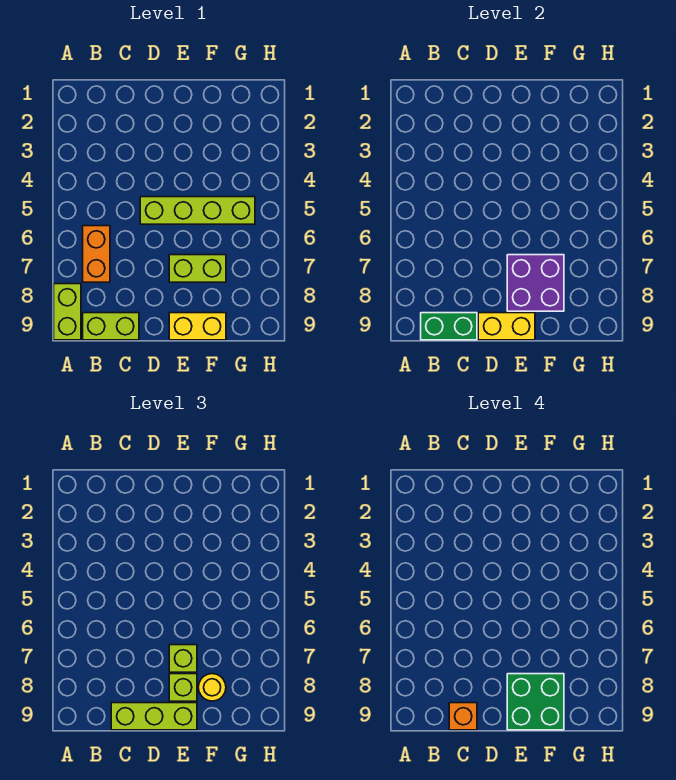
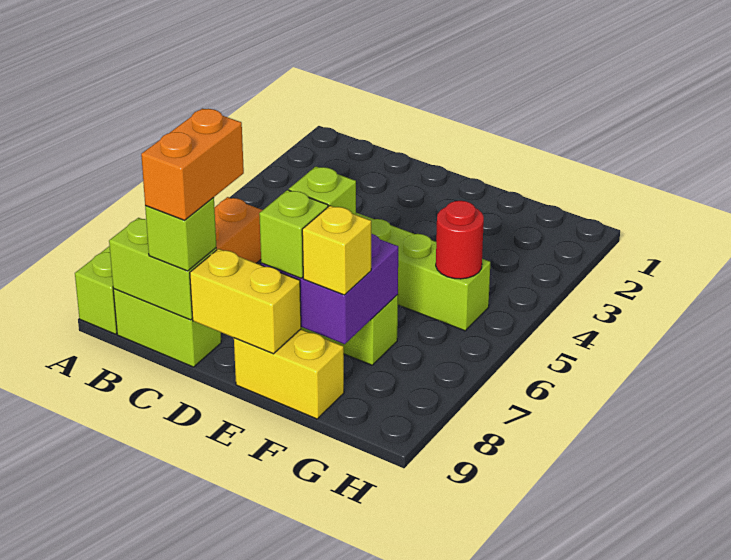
green brick B9:C9 level 2 -> lime brick B9:C9 level 2
lime brick C9:E9 level 3 -> lime brick C9 level 3
orange brick C9 level 4 -> orange brick C8:C9 level 4
green brick E8:F9 level 4 -> none
yellow round brick F8 level 3 -> yellow brick F8 level 3
none -> red round brick G5 level 2

